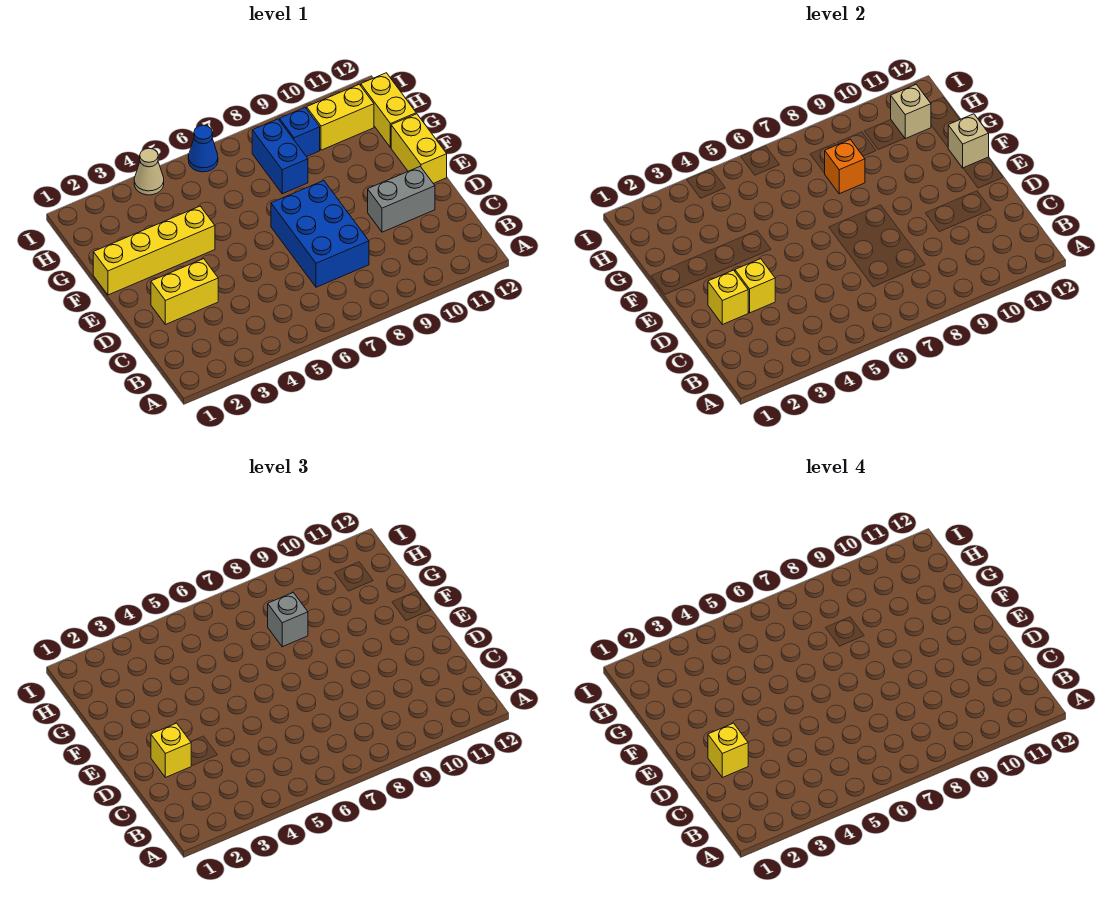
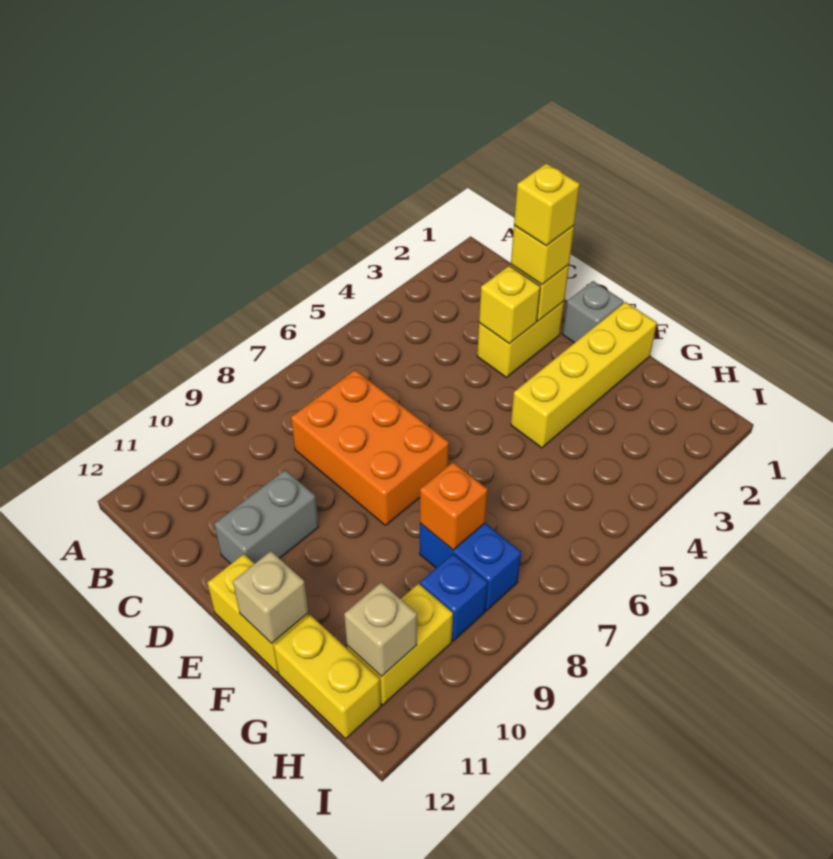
blue brick C7:E8 level 1 -> orange brick C7:E8 level 1
grey brick G8 level 3 -> grey brick E1 level 1
tan cone I4 level 1 -> none
blue cone I6 level 1 -> none

